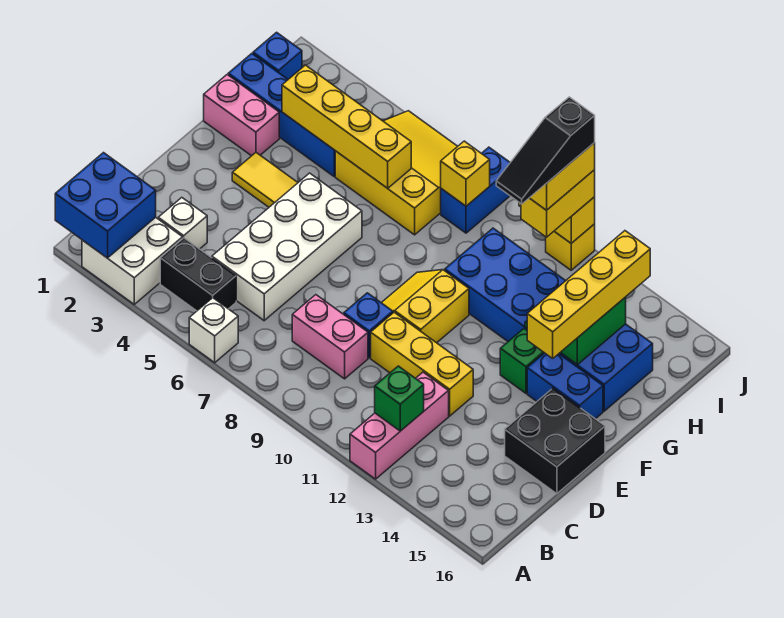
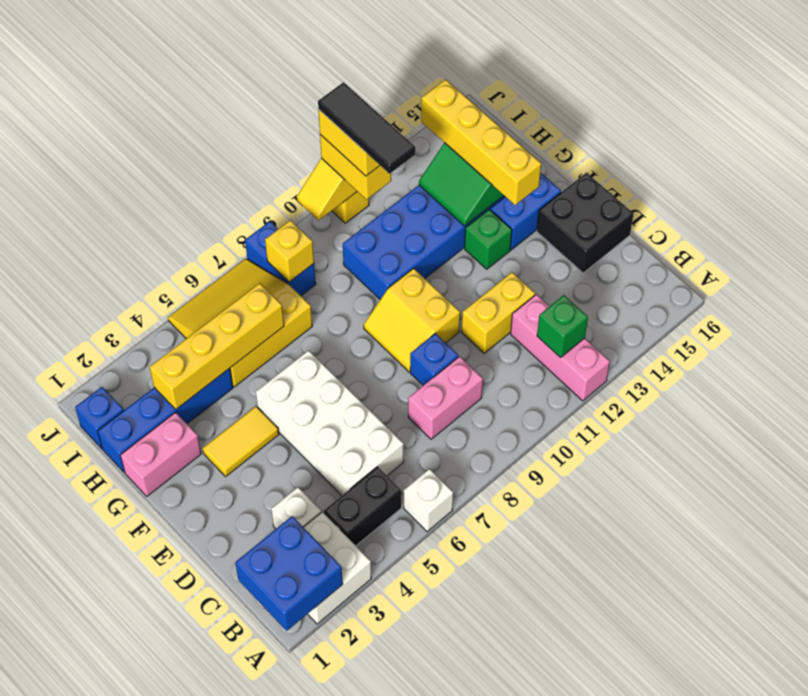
yellow brick D10:D12 level 1 -> yellow brick D11:D12 level 1
black slope H11:J11 level 5 top J -> black tile H11:J11 level 5

